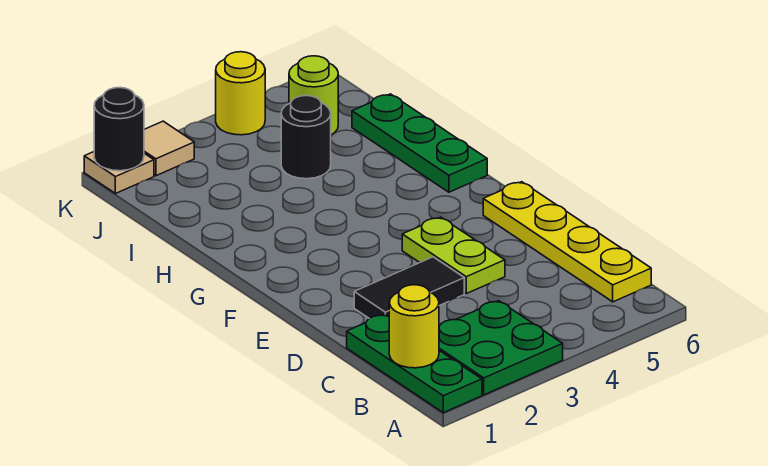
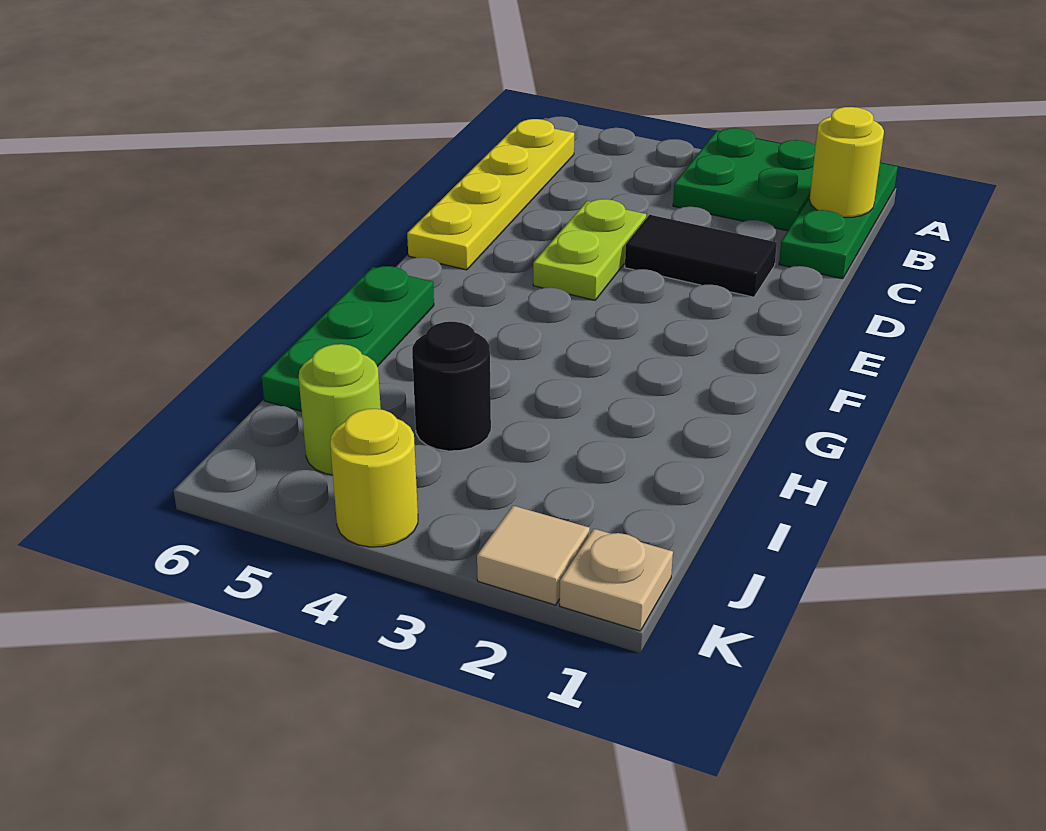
black round brick K1 level 2 -> none

